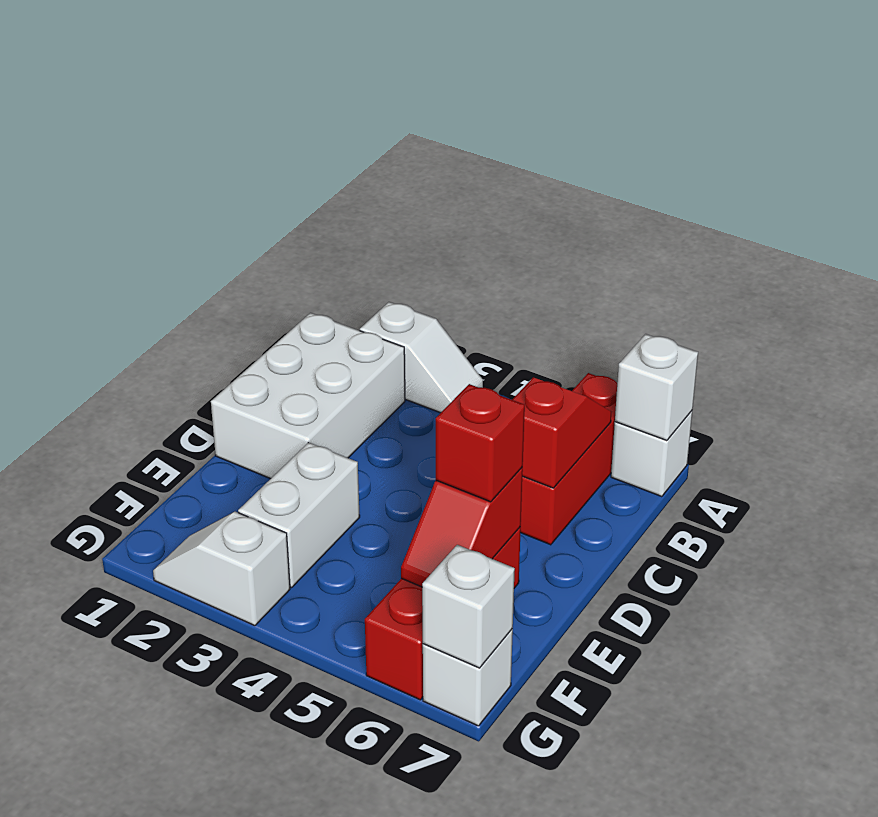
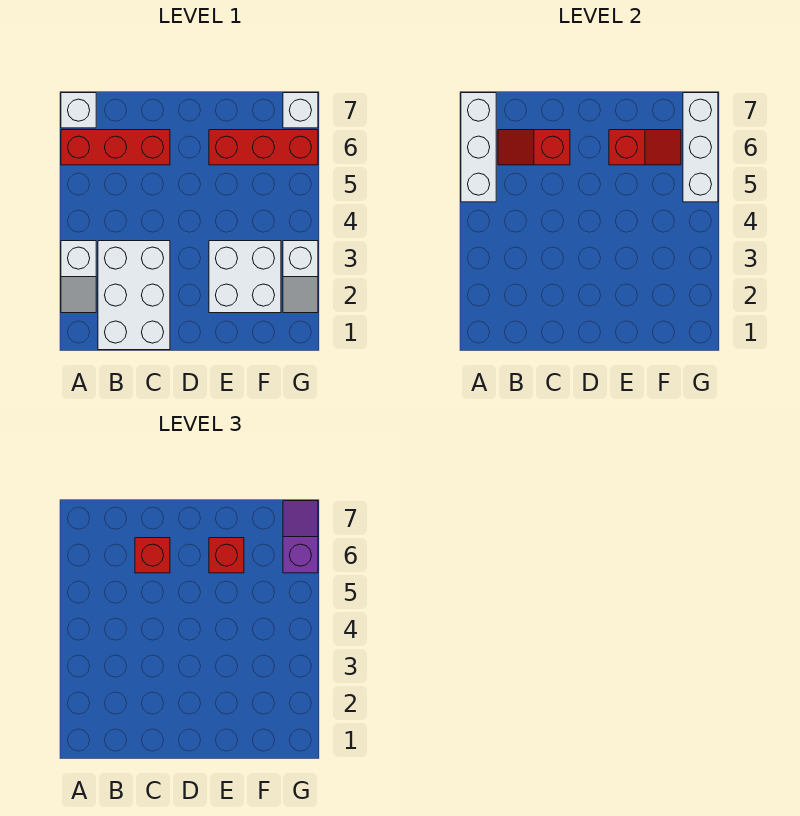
white slope A2:A3 level 1 top 2 -> white slope A2:A3 level 1 top 3
white brick A7 level 2 -> white brick A5:A7 level 2
white brick B1:D2 level 1 -> white brick B1:C3 level 1
none -> red brick C6 level 3
white brick E3:F3 level 1 -> white brick E2:F3 level 1
none -> purple slope G6:G7 level 3 top 6
white brick G7 level 2 -> white brick G5:G7 level 2

